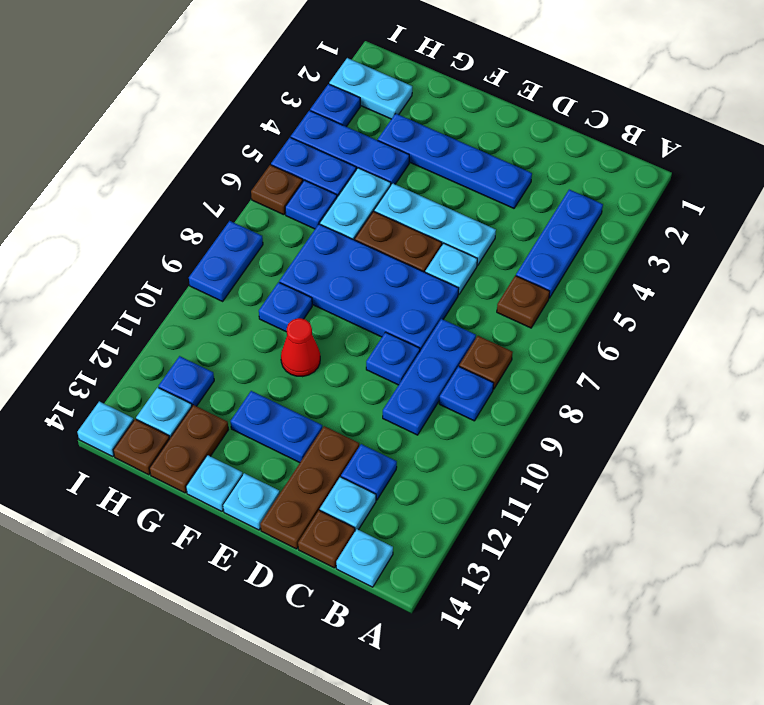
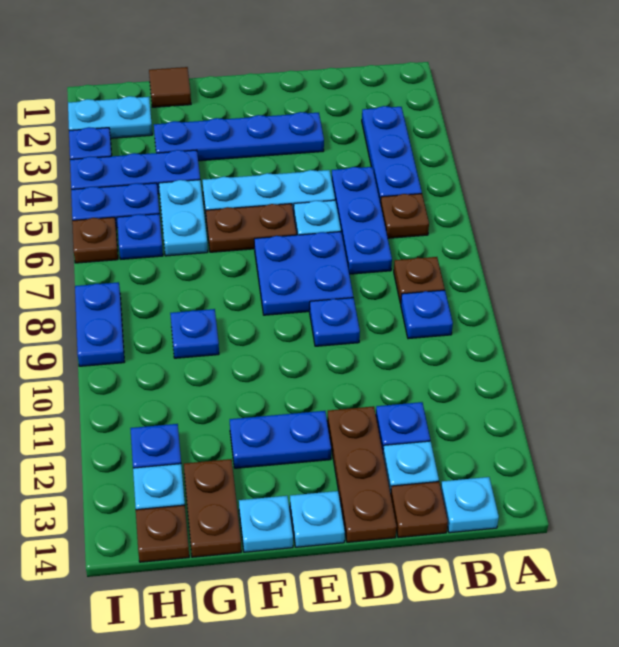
blue plate C8:C10 level 1 -> blue plate C5:C7 level 1
blue plate D7:G8 level 1 -> blue plate D7:E8 level 1
red cone F10 level 1 -> none
none -> brown tile G1 level 1
cyan plate I14 level 1 -> none

